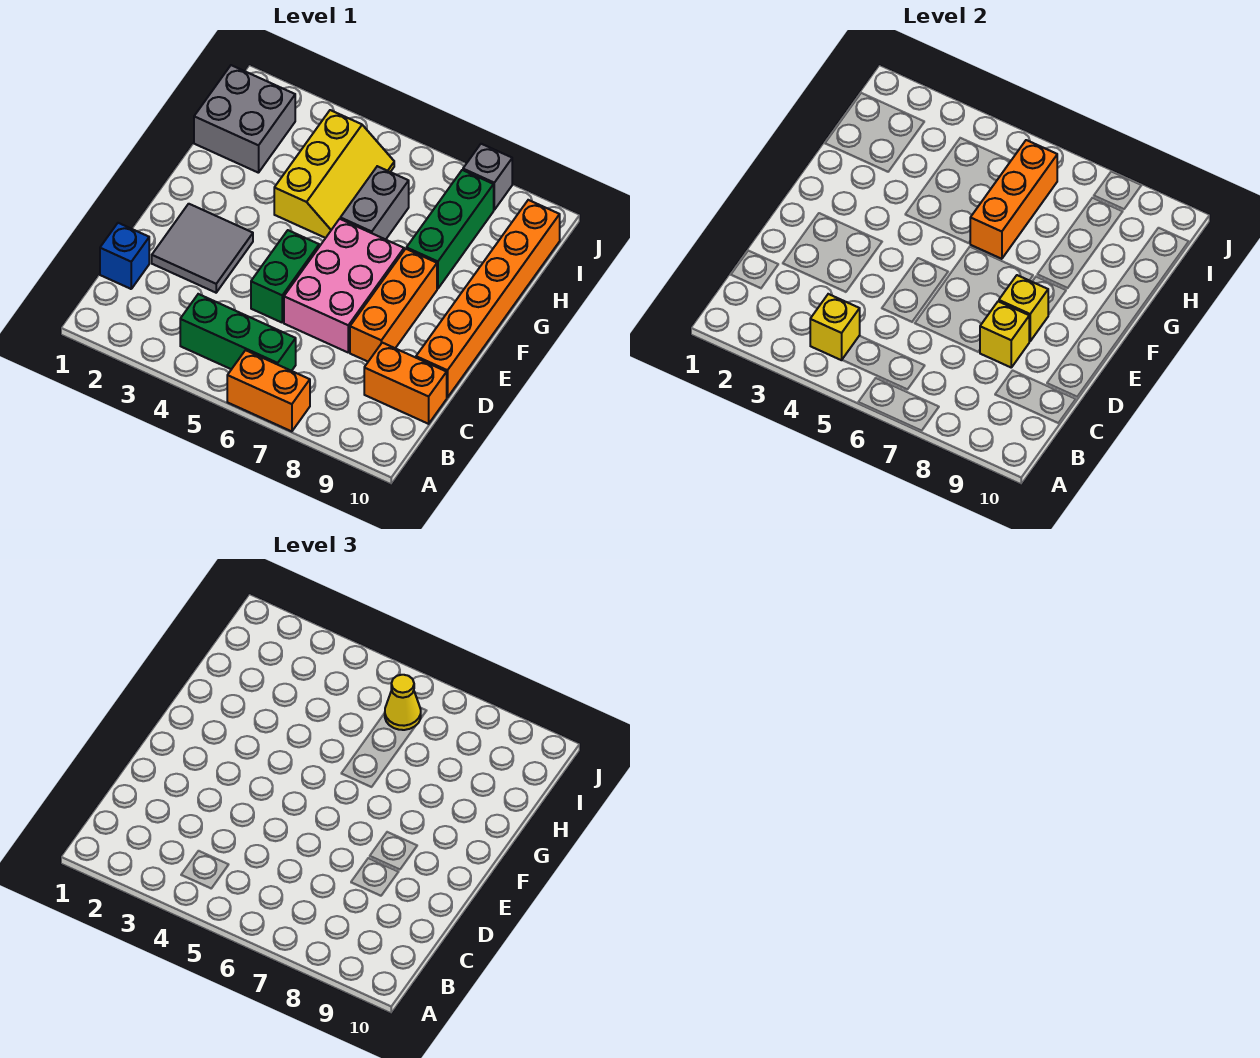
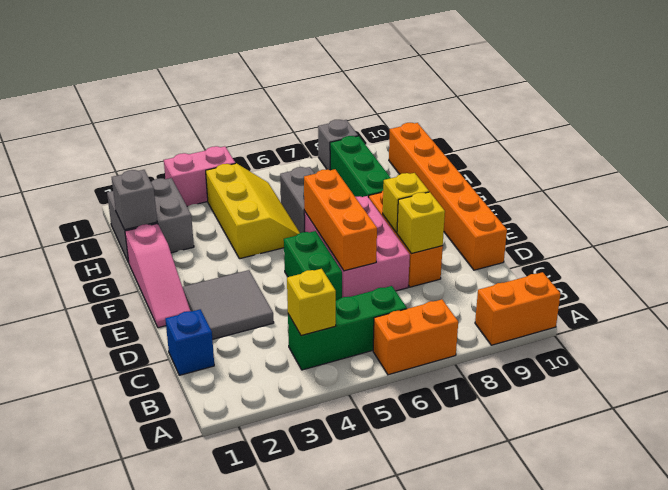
orange brick C9:C10 level 1 -> orange brick A9:A10 level 1
none -> pink slope E1:G1 level 1 top G
orange brick G6:I6 level 2 -> orange brick D6:F6 level 2
none -> grey brick H1 level 2
yellow cone I6 level 3 -> none
none -> pink brick J3:J4 level 1

